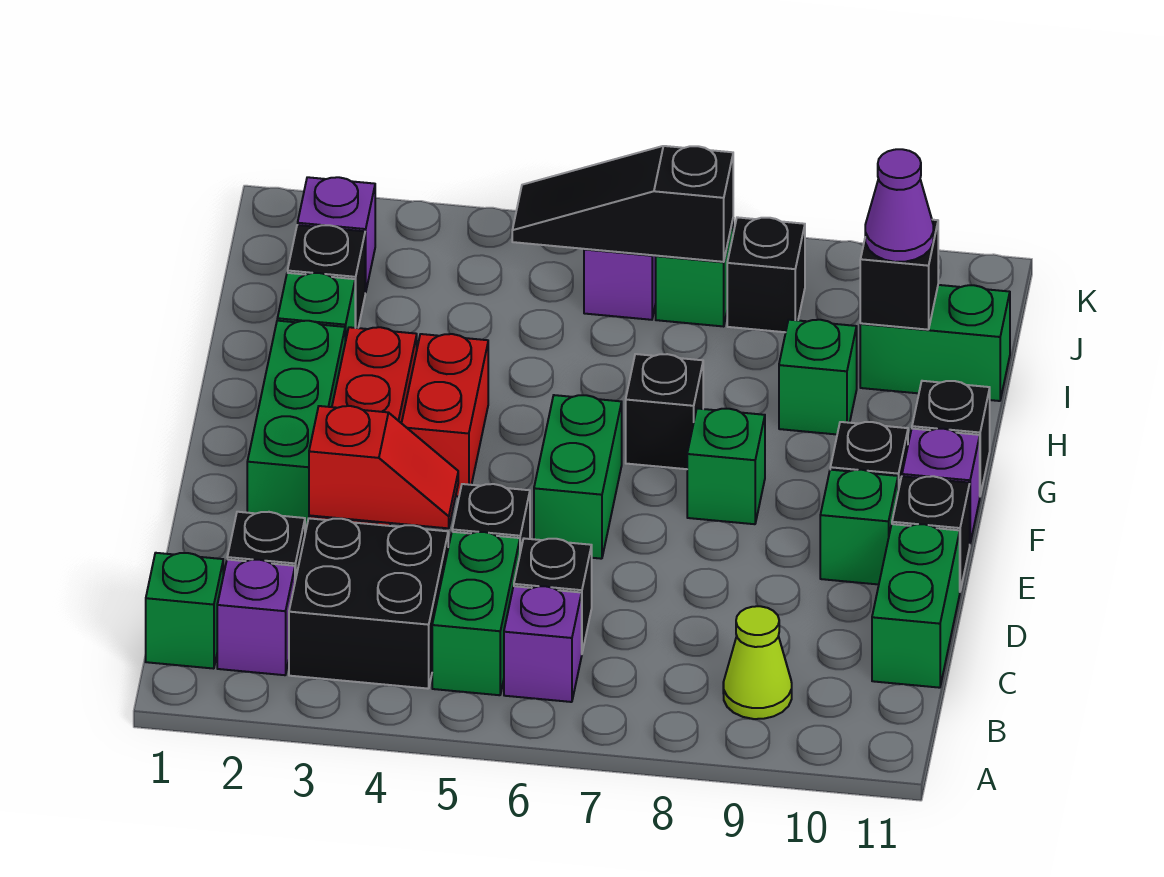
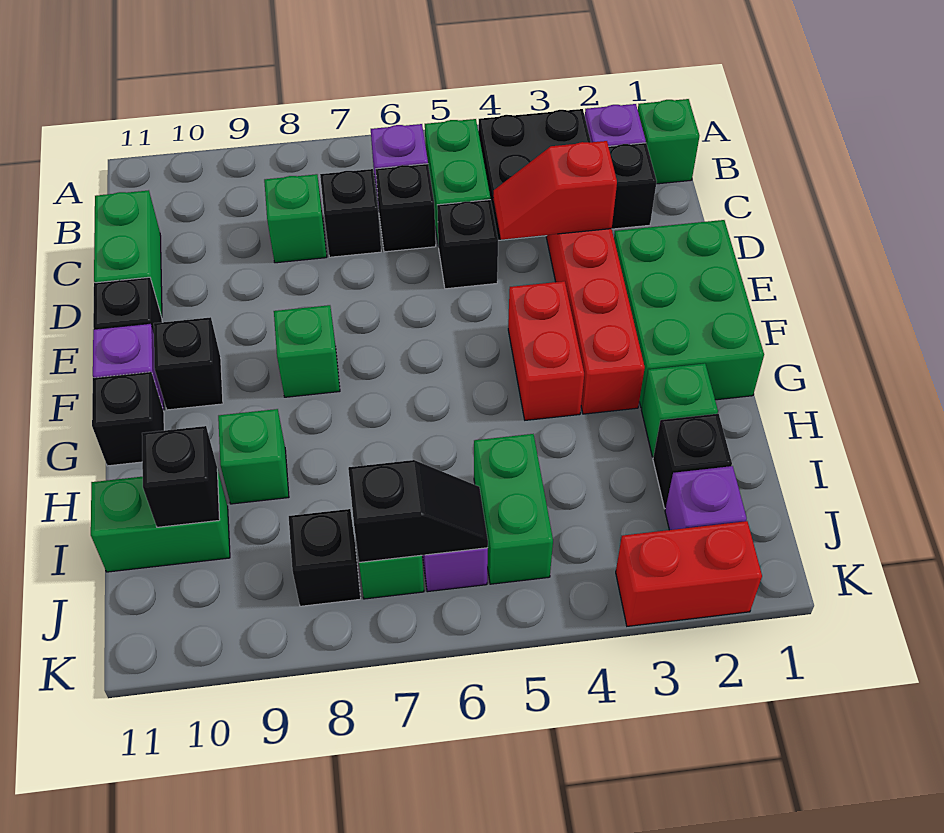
lime cone B9 level 1 -> none
green brick E2:G2 level 1 -> green brick E1:G2 level 1
green brick E6:F6 level 1 -> green brick I5:J5 level 1
green brick E10 level 1 -> green brick C8 level 1
black brick G7 level 1 -> black brick C7 level 1
purple cone I10 level 3 -> none
black slope J5:J7 level 2 top 7 -> black slope J6:J7 level 2 top 7
none -> red brick K2:K3 level 1

